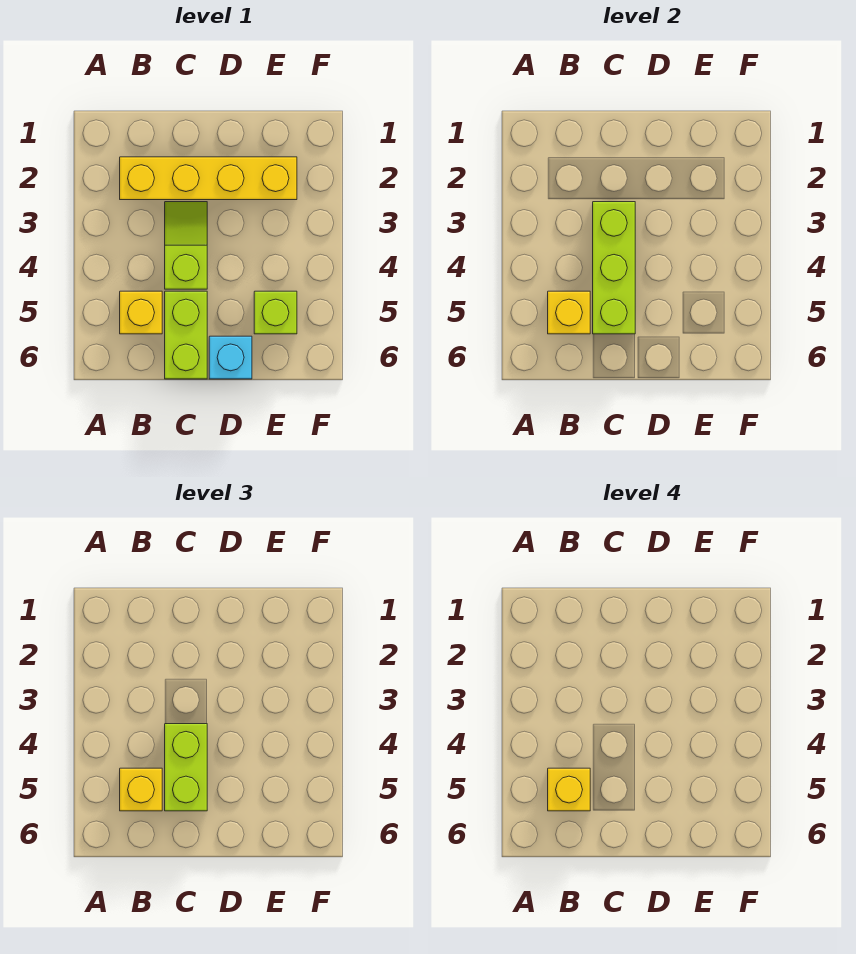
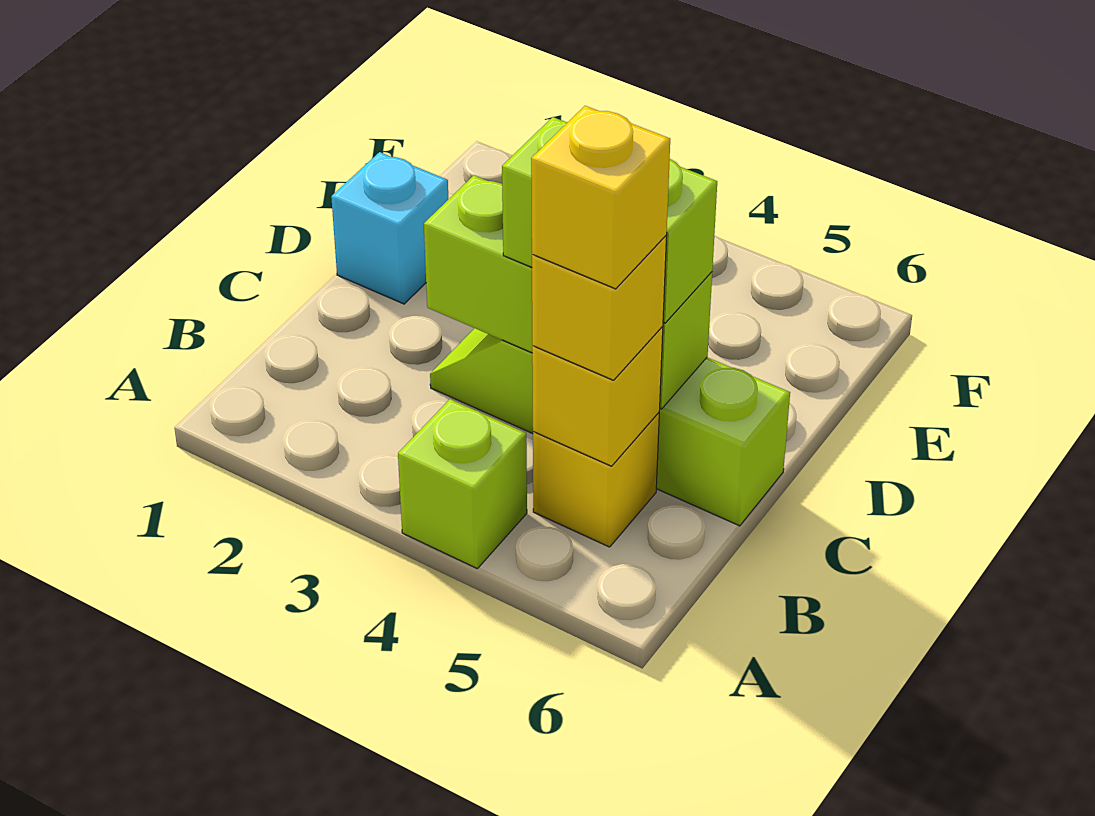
yellow brick B2:E2 level 1 -> none
cyan brick D6 level 1 -> cyan brick D1 level 1
lime brick E5 level 1 -> lime brick A4 level 1

